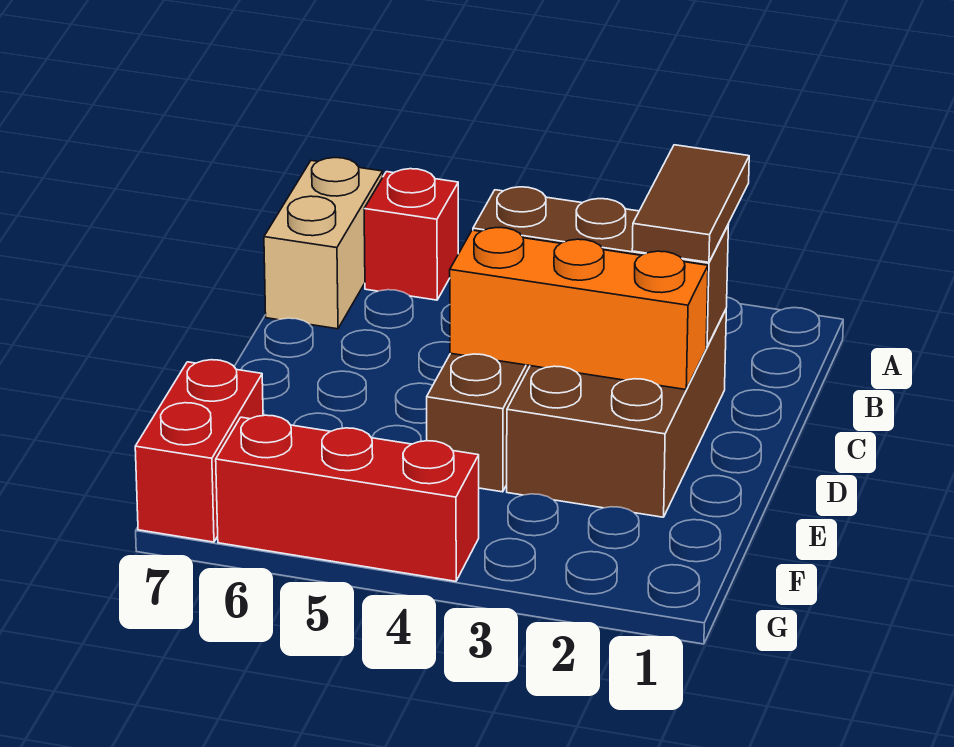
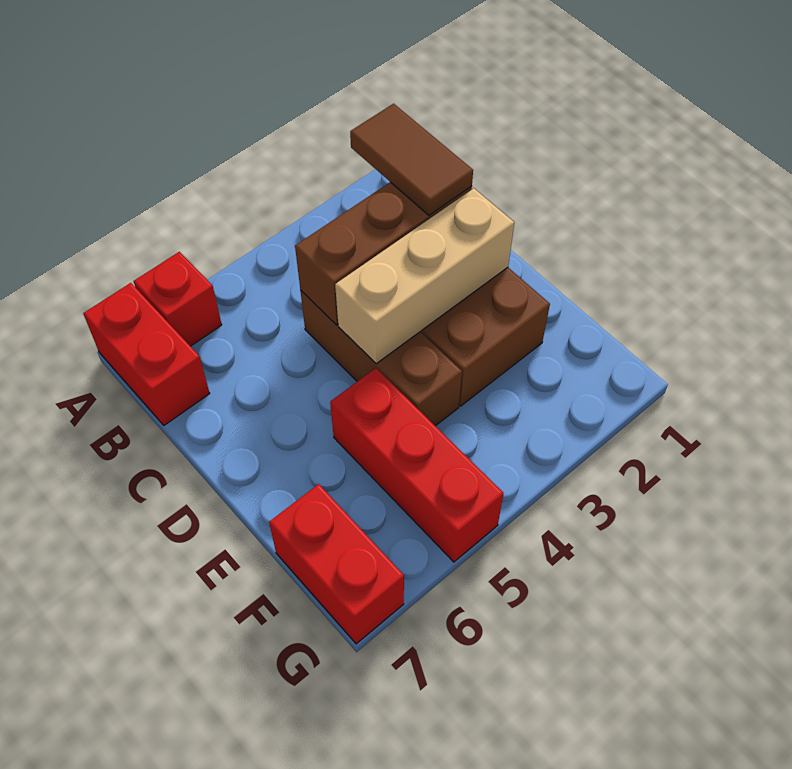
tan brick A7:B7 level 1 -> red brick A7:B7 level 1
orange brick D2:D4 level 2 -> tan brick D2:D4 level 2
red brick G4:G6 level 1 -> red brick E5:G5 level 1

